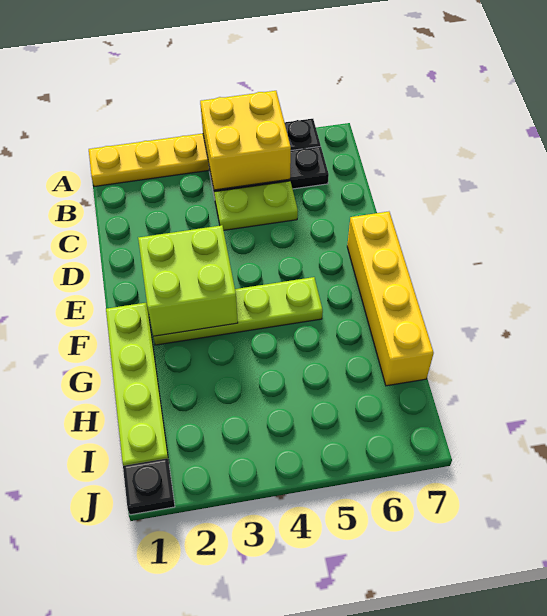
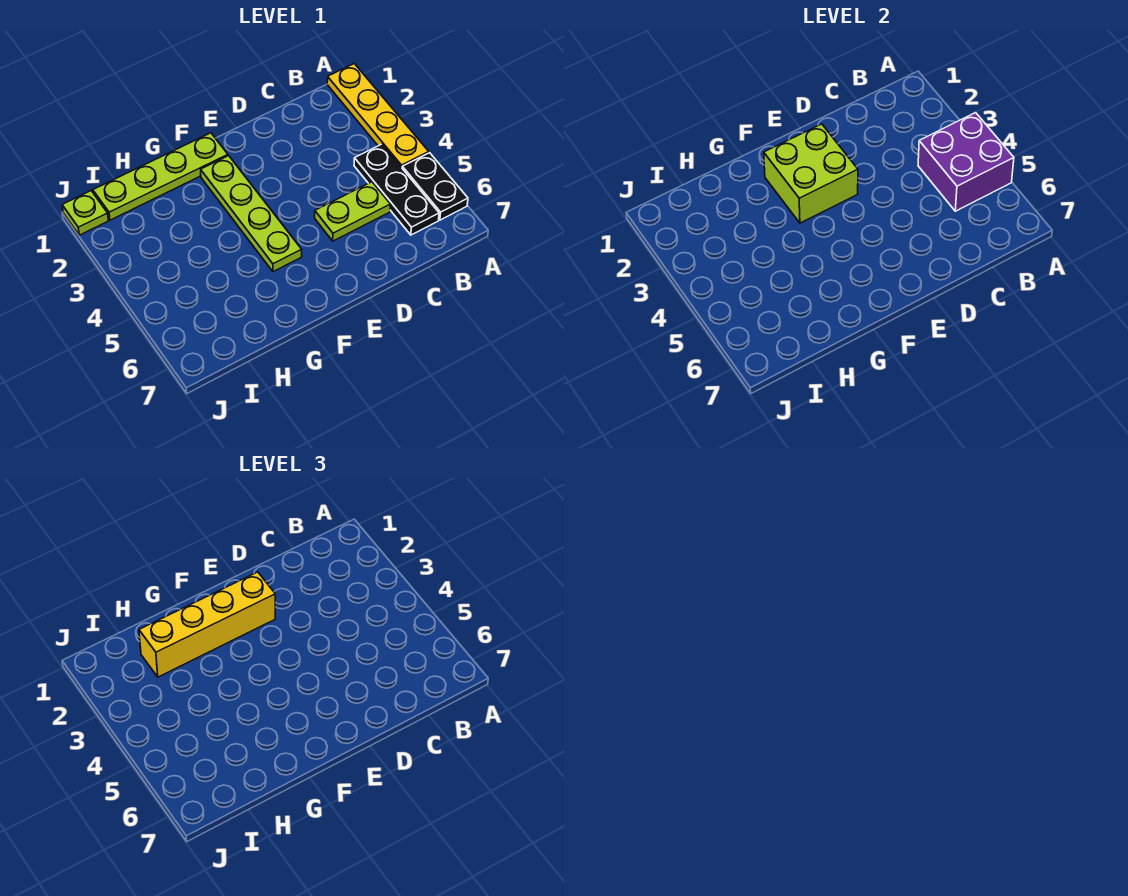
yellow brick A4:B5 level 2 -> purple brick A4:B5 level 2
lime plate C4:C5 level 1 -> lime plate C5:D5 level 1
yellow brick E7:H7 level 1 -> yellow brick E2:H2 level 3
black plate J1 level 1 -> lime plate J1 level 1

